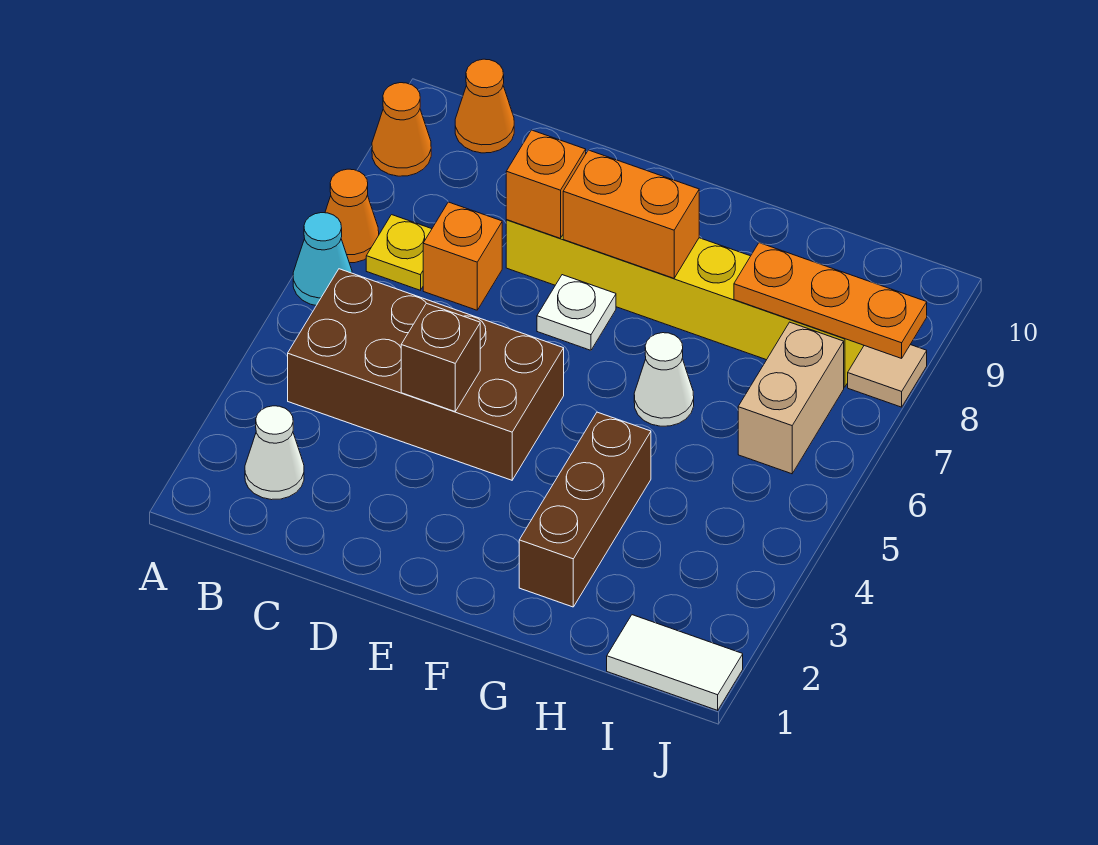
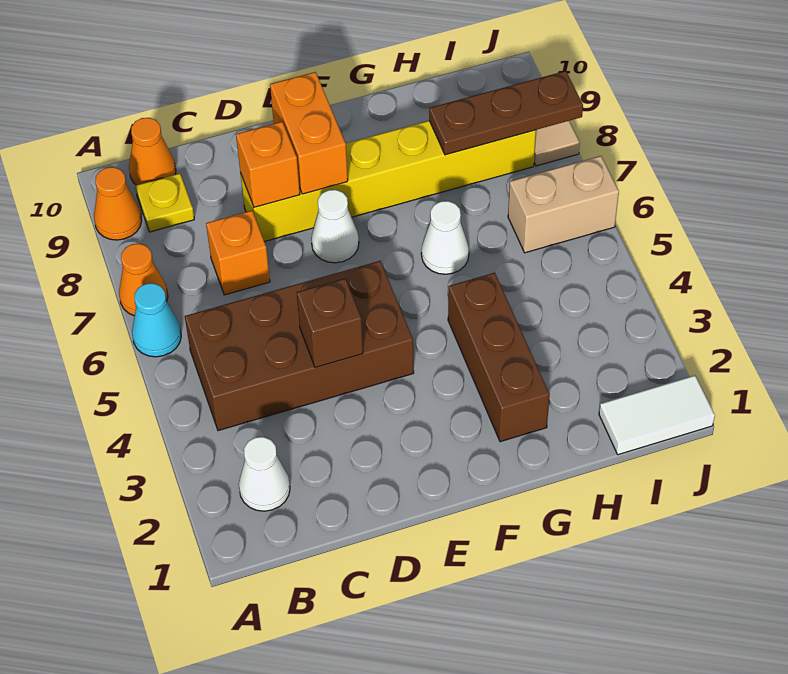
yellow plate B7 level 1 -> yellow plate B9 level 1
white plate E7 level 1 -> white cone E7 level 1
orange brick E8:F8 level 2 -> orange brick E8:E9 level 2
orange plate H8:J8 level 2 -> brown plate H8:J8 level 2
tan brick I6:I7 level 1 -> tan brick I6:J6 level 1

